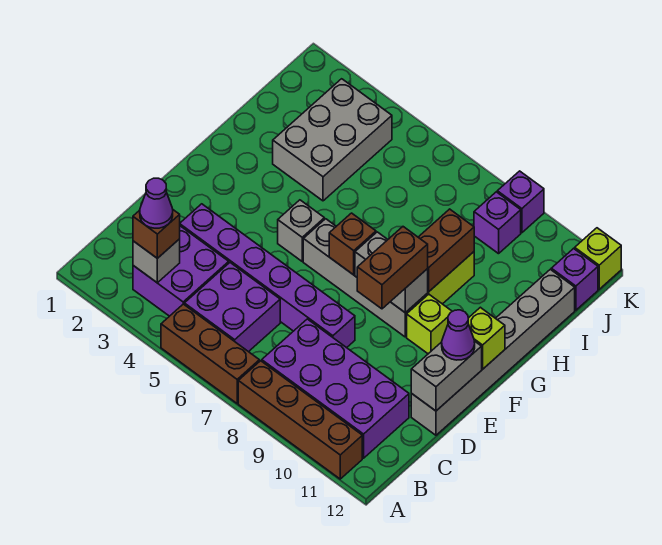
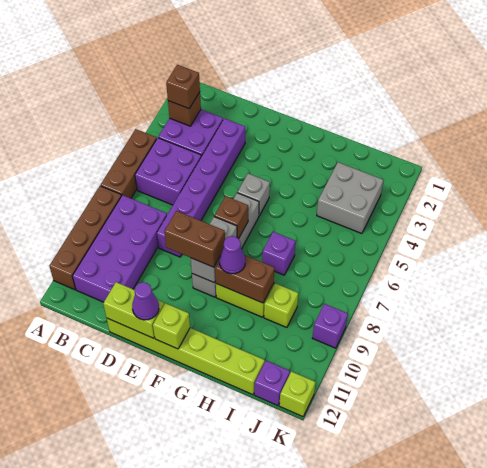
grey brick B3 level 2 -> brown brick B3 level 2
purple cone B3 level 4 -> purple cone G9 level 3
grey brick D12:I12 level 1 -> lime brick D12:I12 level 1
grey brick D12:E12 level 2 -> lime brick D12:E12 level 2
lime brick F10 level 1 -> lime brick I9 level 1
grey brick H3:J4 level 1 -> grey brick I3:J4 level 1
purple brick J9 level 1 -> purple brick H7 level 1

